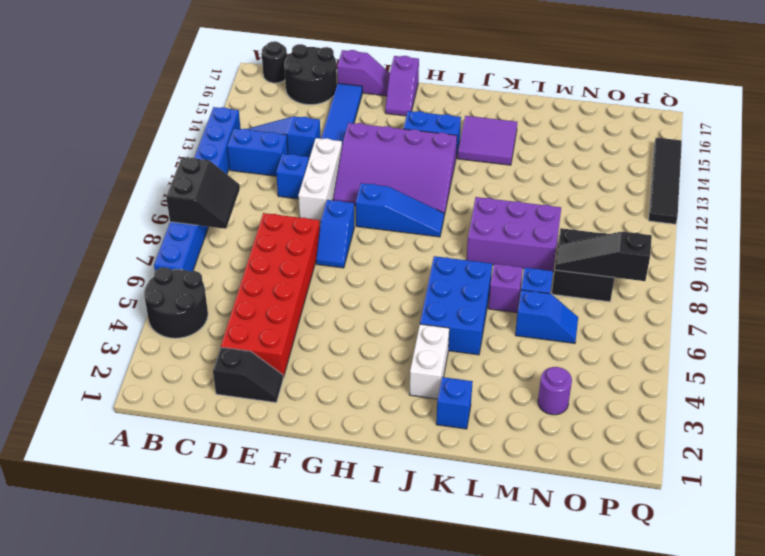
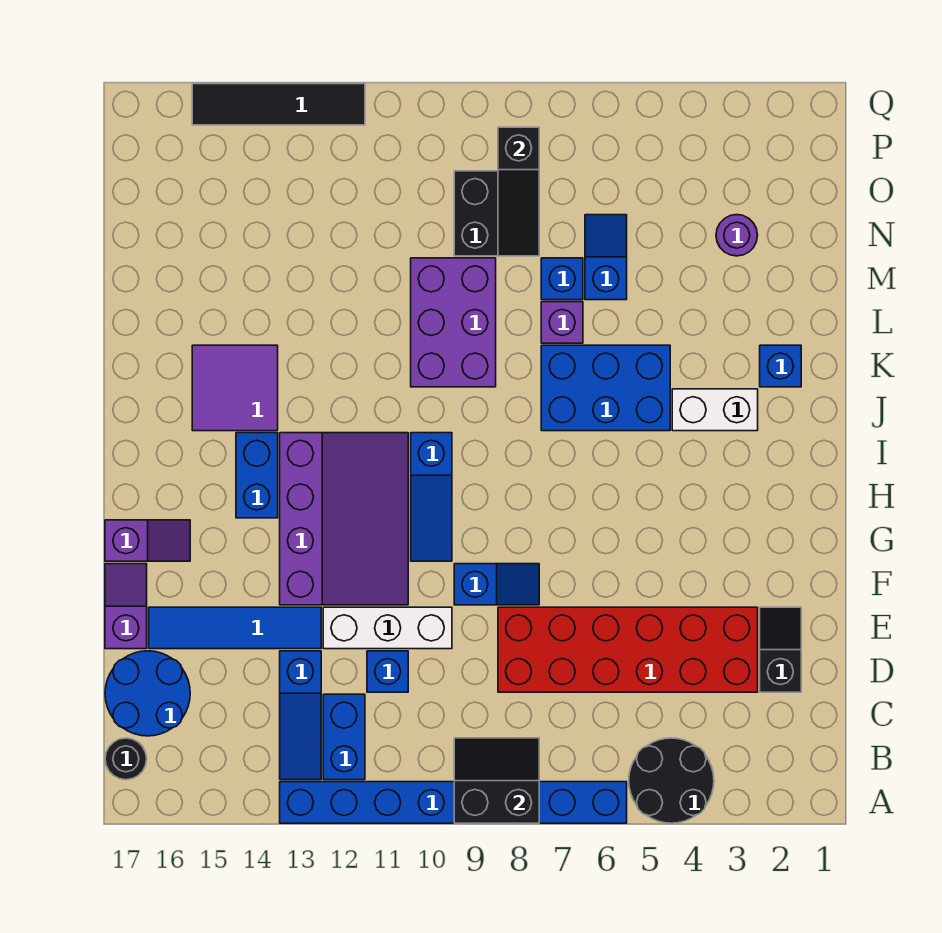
black round brick C16:D17 level 1 -> blue round brick C16:D17 level 1
blue slope G10:I10 level 1 top G -> blue slope G10:I10 level 1 top I

